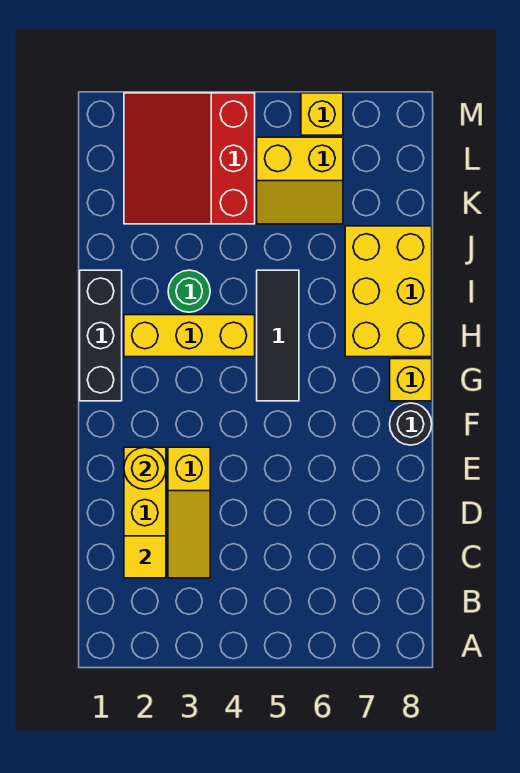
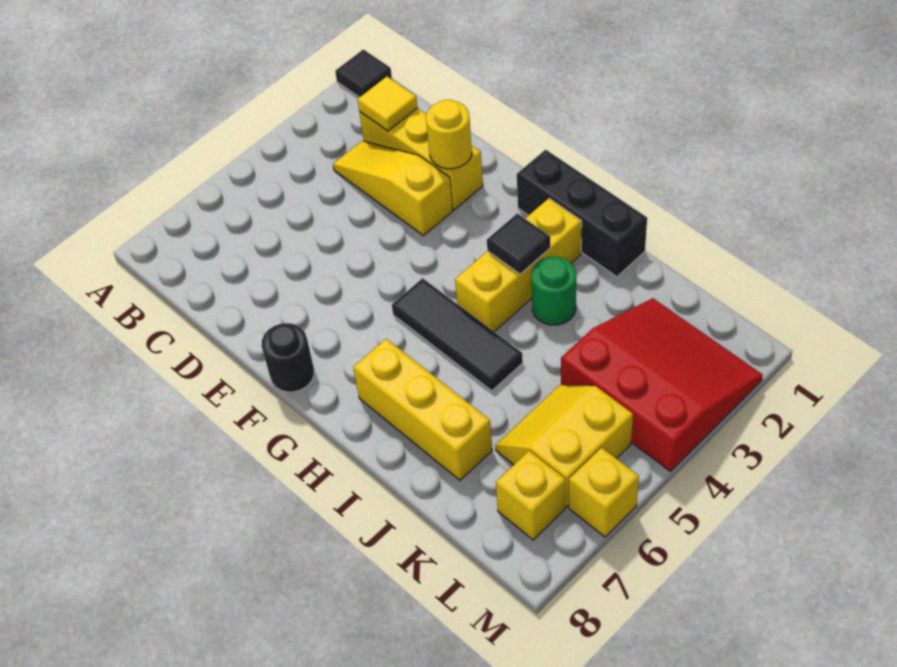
none -> black tile A1 level 1
yellow brick G8 level 1 -> yellow brick L7 level 1
none -> black tile H3 level 2
yellow brick H7:J8 level 1 -> yellow brick H7:J7 level 1

